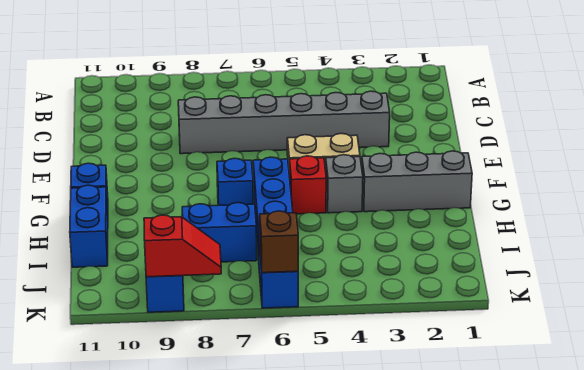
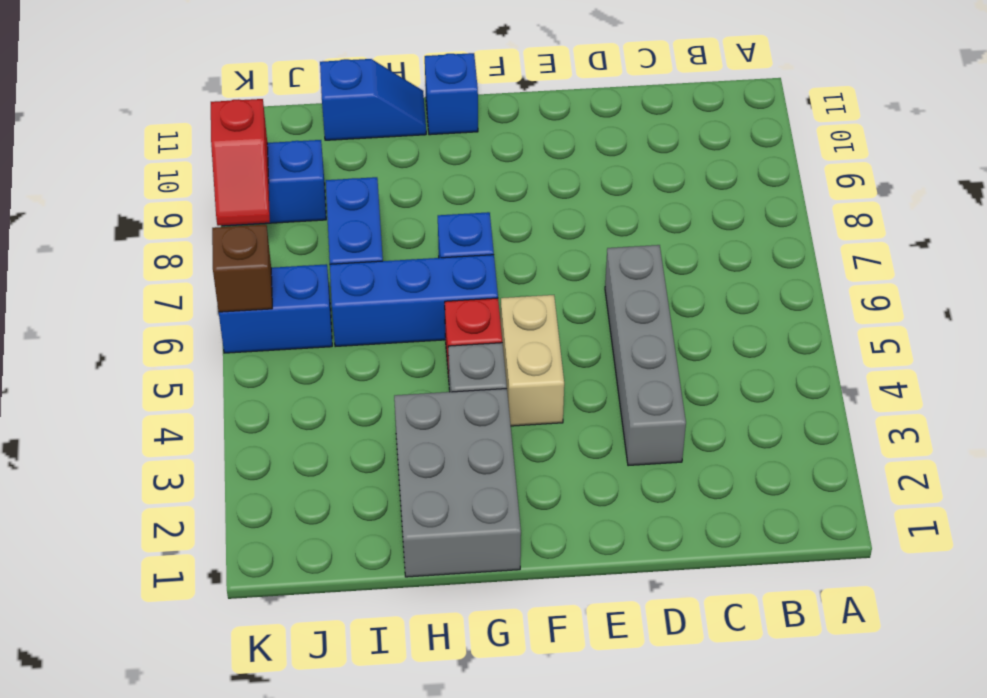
grey brick D3:D8 level 1 -> grey brick D3:D6 level 1
grey brick G1:G3 level 1 -> grey brick G1:H3 level 1
blue brick H11:I11 level 1 -> blue slope H11:I11 level 1 top I

